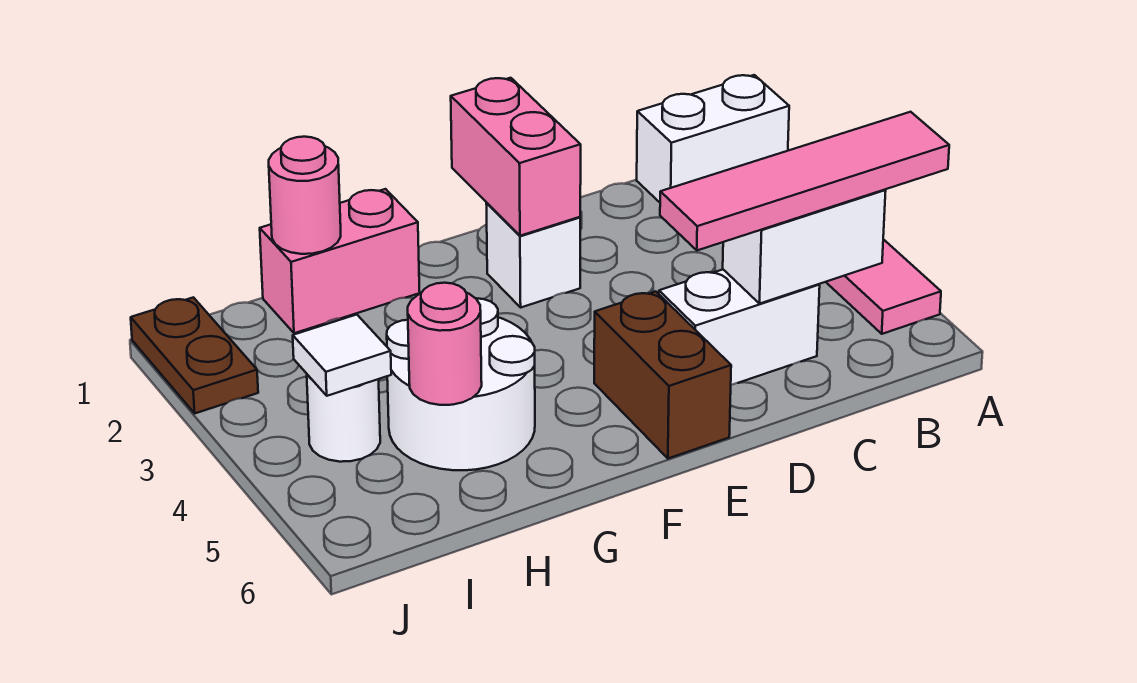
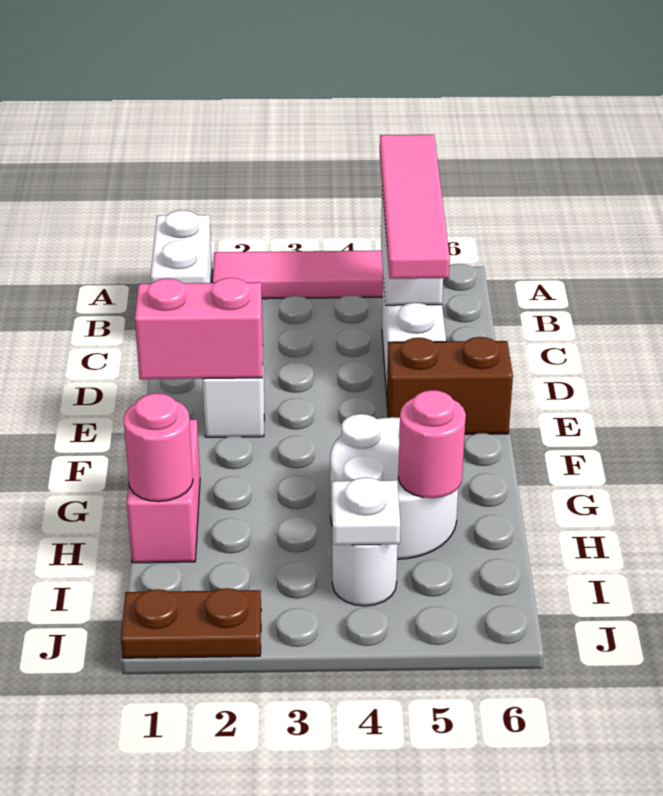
white tile I4 level 2 -> white plate I4 level 2

